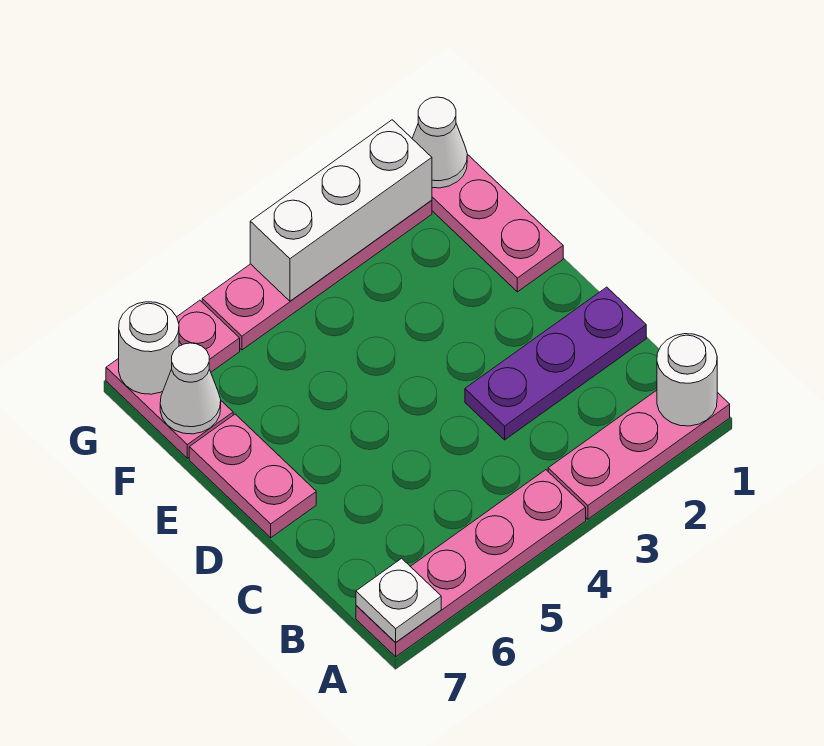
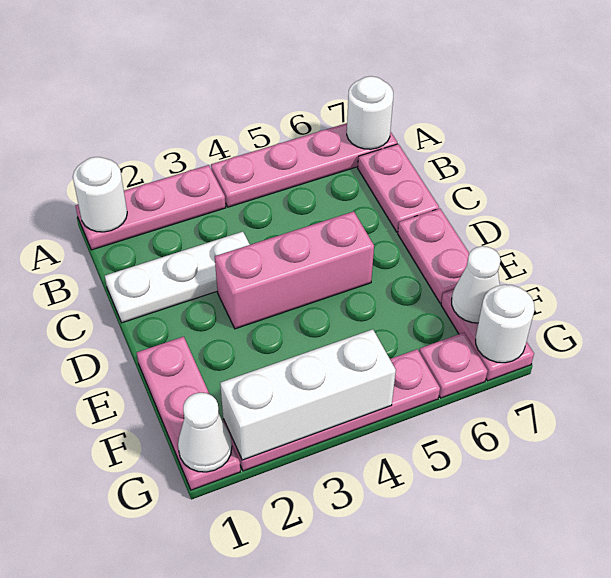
white plate A7 level 2 -> white round brick A7 level 2
none -> pink plate B7:C7 level 1
purple plate C1:C3 level 1 -> white plate C1:C3 level 1
none -> pink brick D3:D5 level 1

